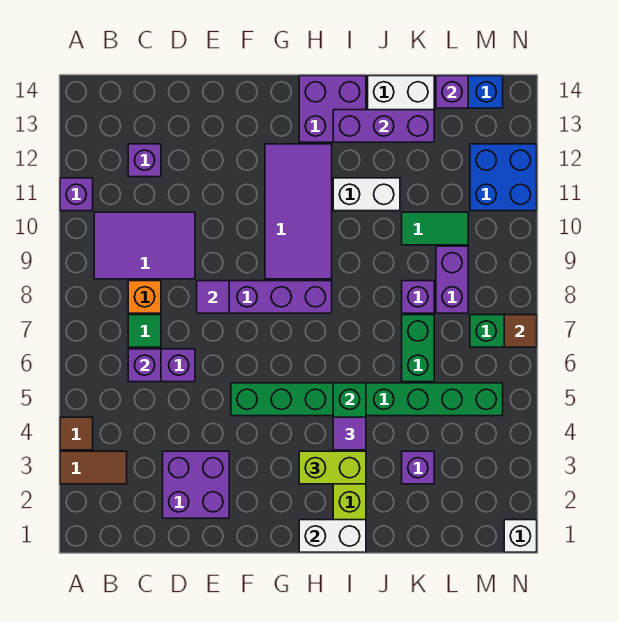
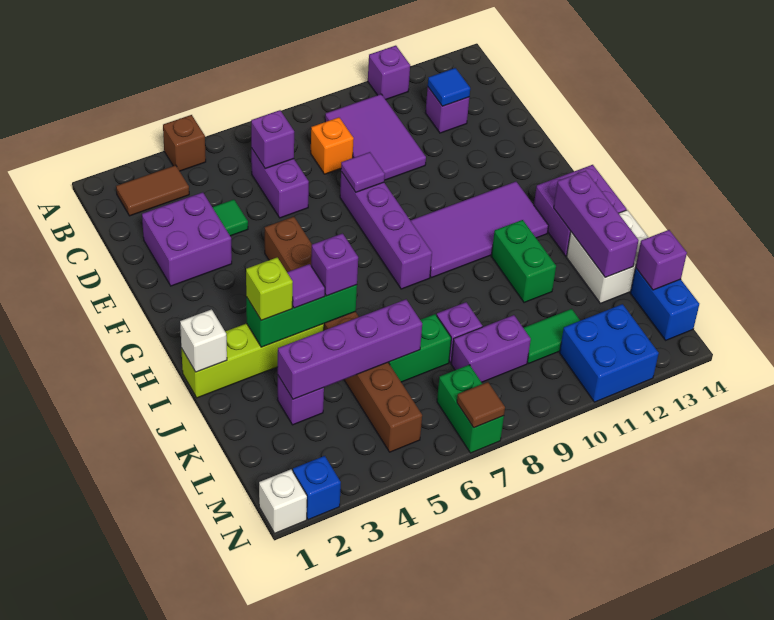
brown tile A3:B3 level 1 -> brown tile B2:B3 level 1
brown tile A4 level 1 -> brown brick A4 level 1
green tile C7 level 1 -> green tile D4 level 1
none -> blue tile C12 level 2
green brick F5:M5 level 1 -> brown brick F5:M5 level 1
white brick H1:I1 level 2 -> white brick I1 level 2
lime brick H3:I3 level 3 -> lime brick I3 level 3
none -> purple brick I5 level 3
white brick I11:J11 level 1 -> green brick I11:J11 level 1
none -> purple brick K3:K6 level 2
green tile K10:L10 level 1 -> green tile L10:L11 level 1
none -> blue brick N2 level 1

